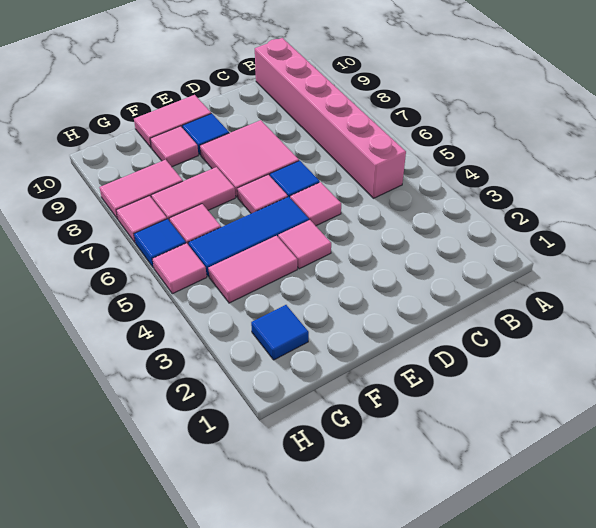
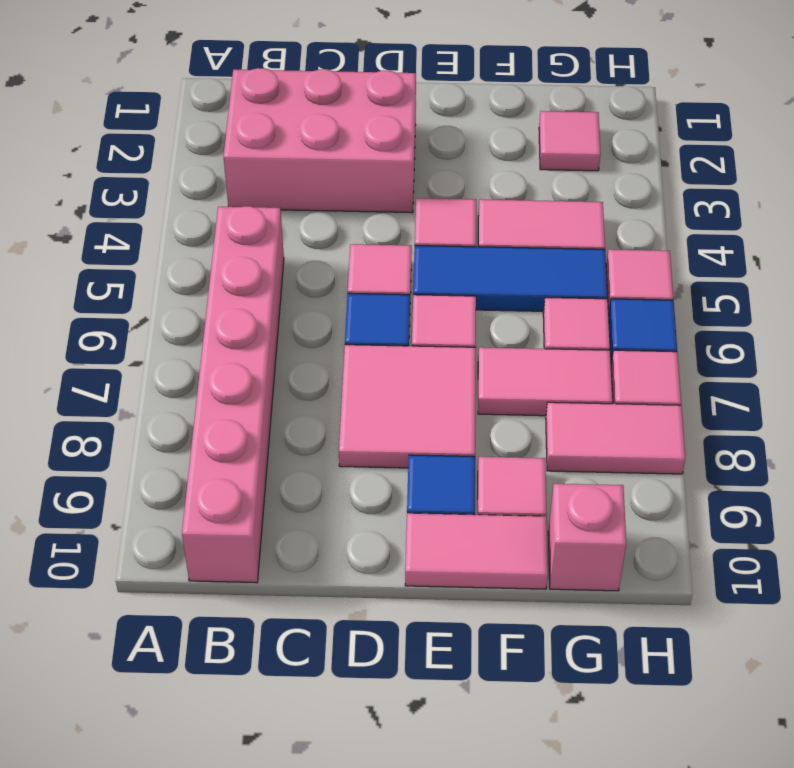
none -> pink brick B2:D3 level 1
blue tile G2 level 1 -> pink tile G2 level 1
none -> pink brick G10 level 1

